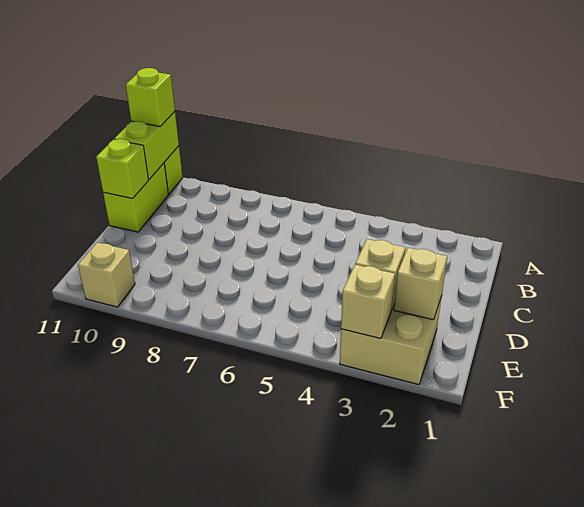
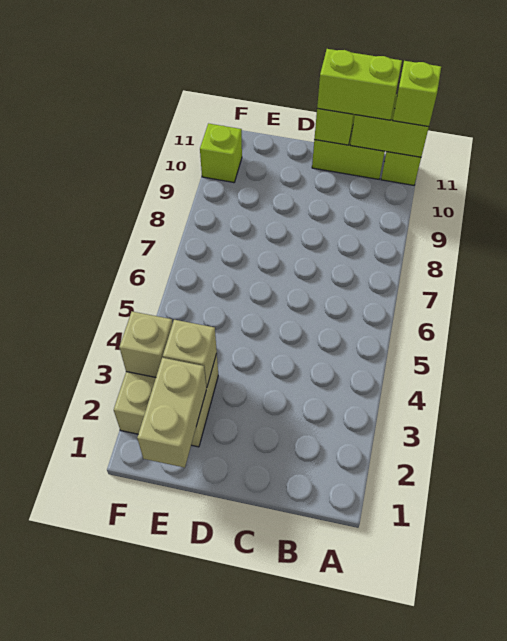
none -> lime brick B11:C11 level 3
tan brick E2 level 2 -> tan brick E1:E2 level 2
tan brick F10 level 1 -> lime brick F10 level 1

